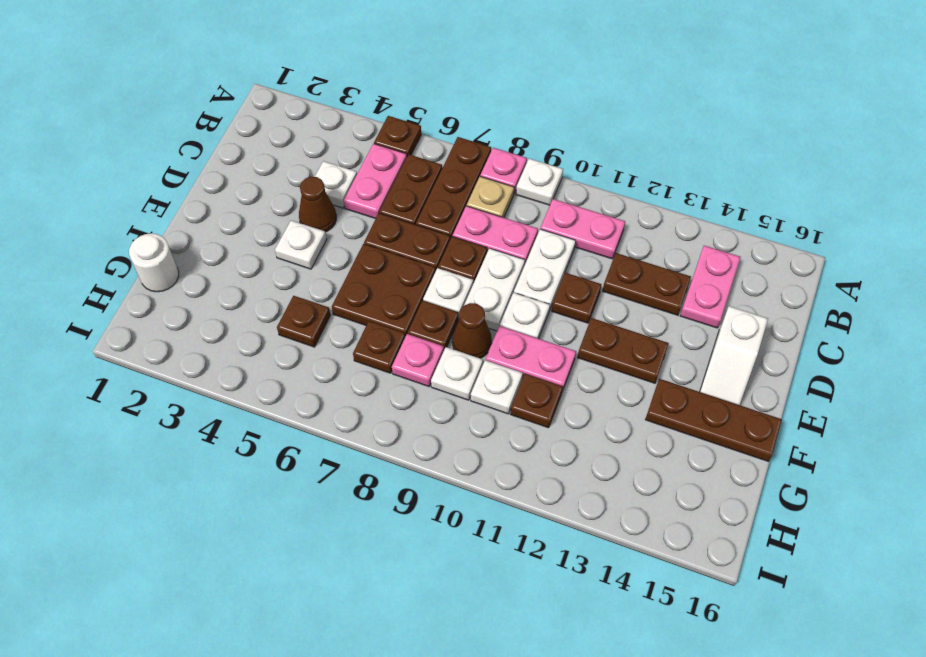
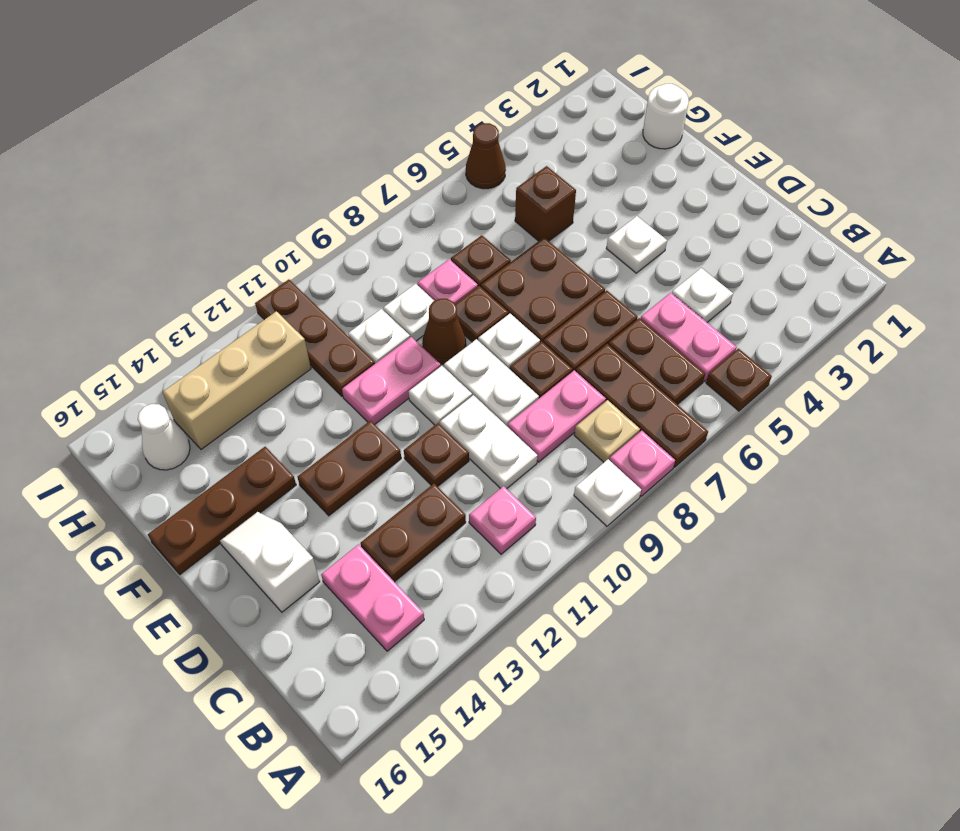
pink plate B10:B11 level 1 -> pink plate B11 level 1
brown cone D4 level 1 -> brown cone I5 level 1
brown plate G5 level 1 -> brown brick G5 level 1
brown plate G11 level 1 -> brown plate G11:I11 level 1
none -> tan brick H12:H14 level 1
none -> white cone H15 level 1

